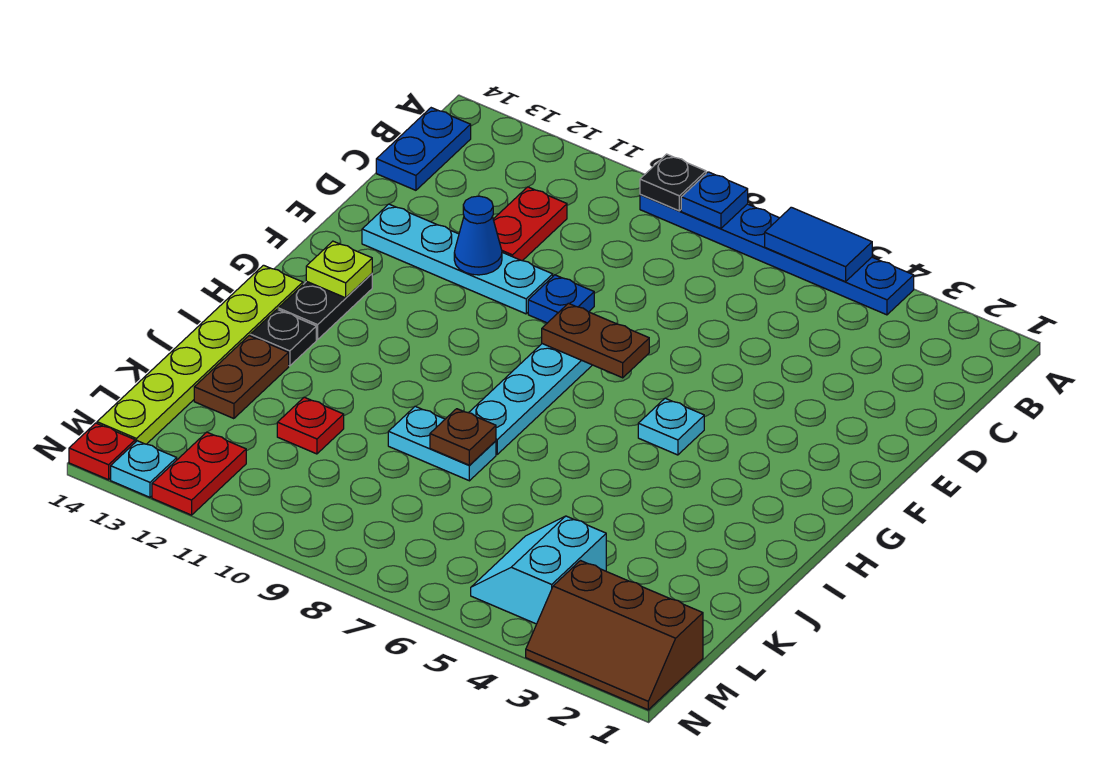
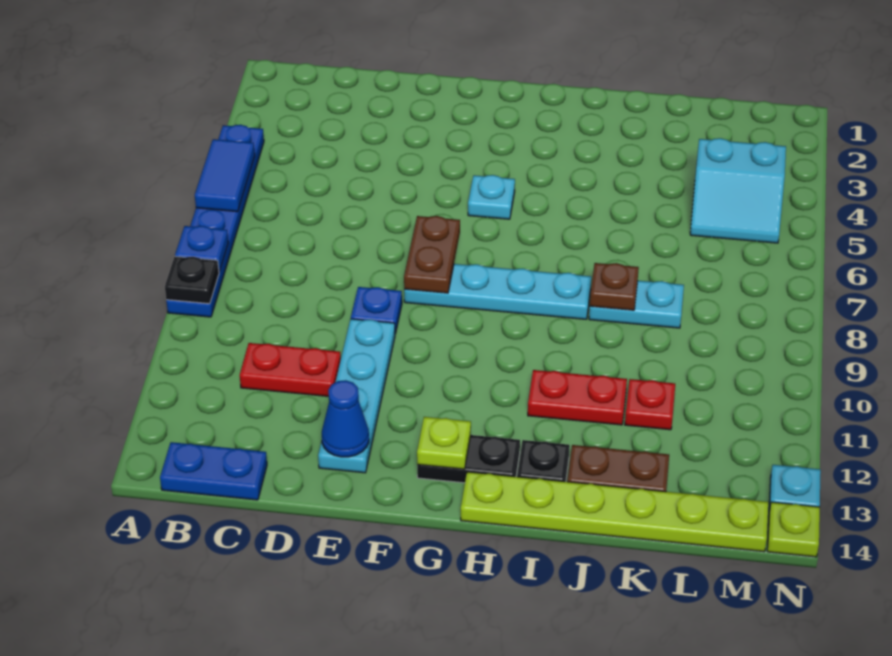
blue cone E11 level 2 -> blue cone E13 level 2
cyan plate J8:J9 level 1 -> cyan plate J8:K8 level 1
brown slope M1:N3 level 1 top M -> none
red plate M12:N12 level 1 -> red plate I11:J11 level 1
red plate N14 level 1 -> lime plate N14 level 1

